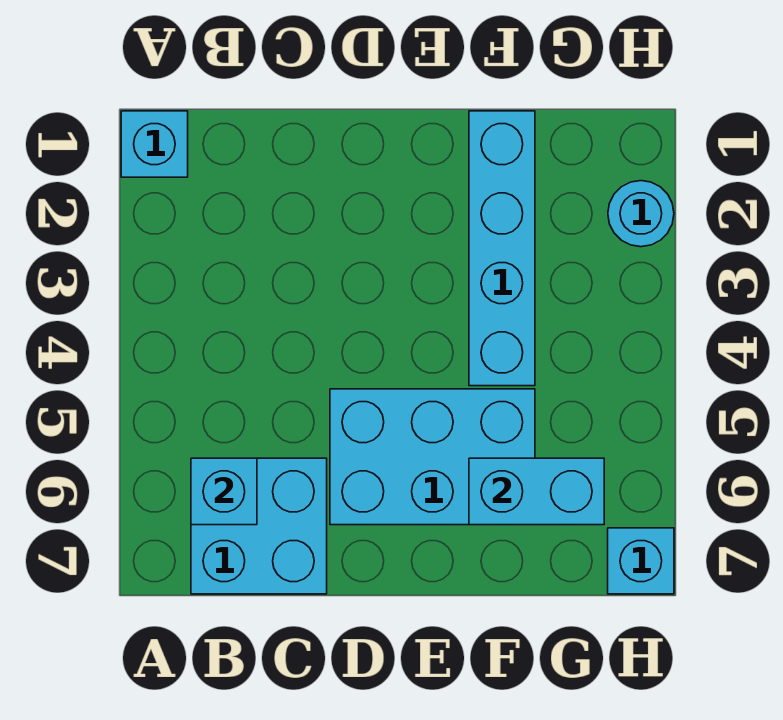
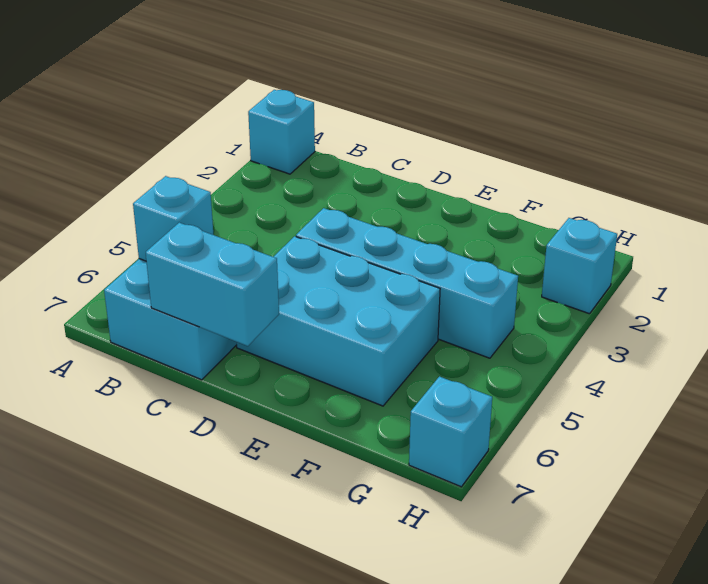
cyan brick F1:F4 level 1 -> cyan brick D4:G4 level 1
cyan brick F6:G6 level 2 -> cyan brick C7:D7 level 2
cyan round brick H2 level 1 -> cyan brick H2 level 1

